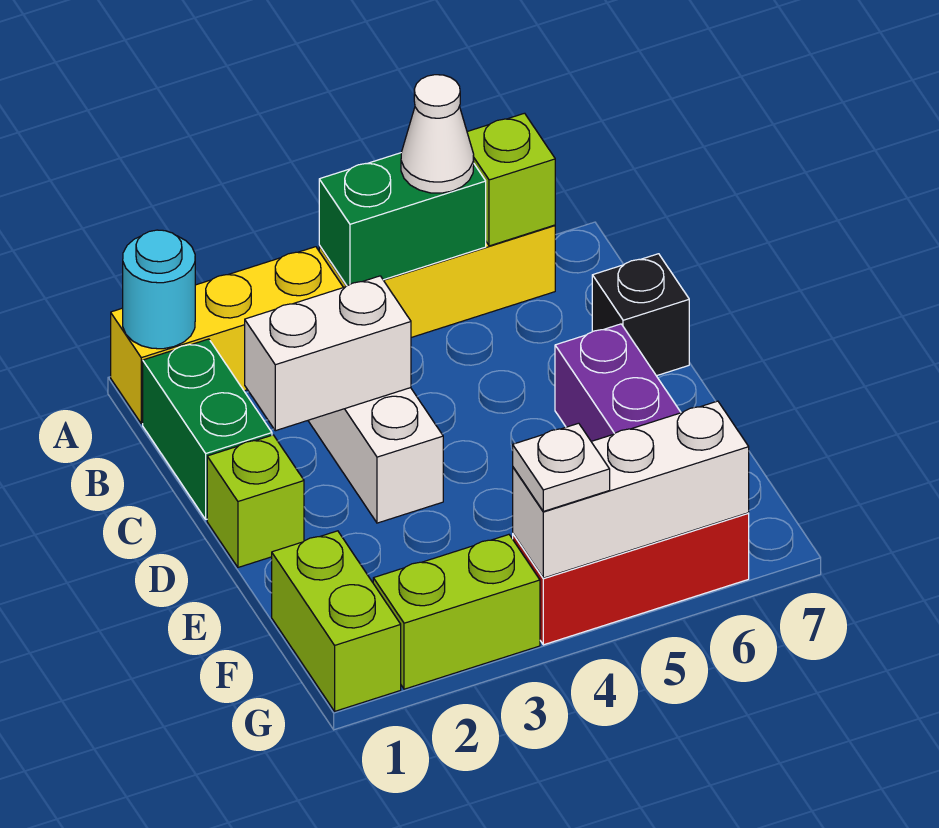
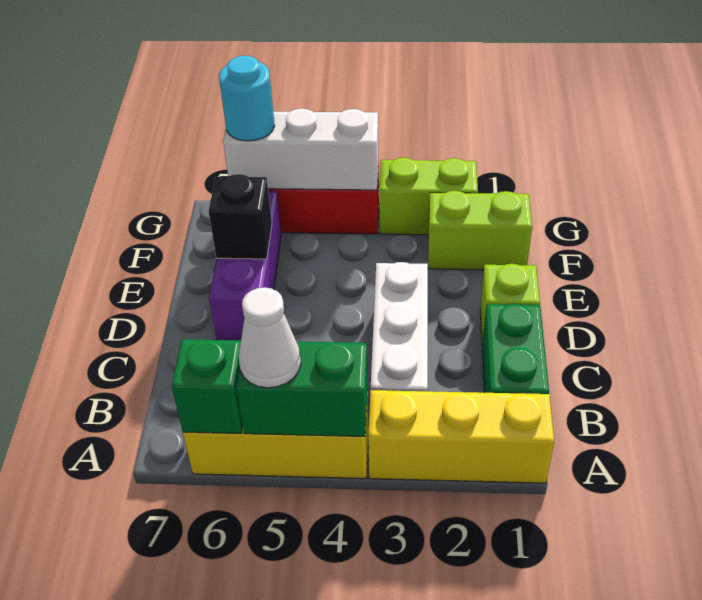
cyan round brick A1 level 2 -> cyan round brick G6 level 3
lime brick A6 level 2 -> green brick A6 level 2
white brick C2:C3 level 2 -> none
black brick C7 level 1 -> black brick E6 level 2
lime brick F1:G1 level 1 -> lime brick F1:F2 level 1
white plate G4 level 3 -> none

